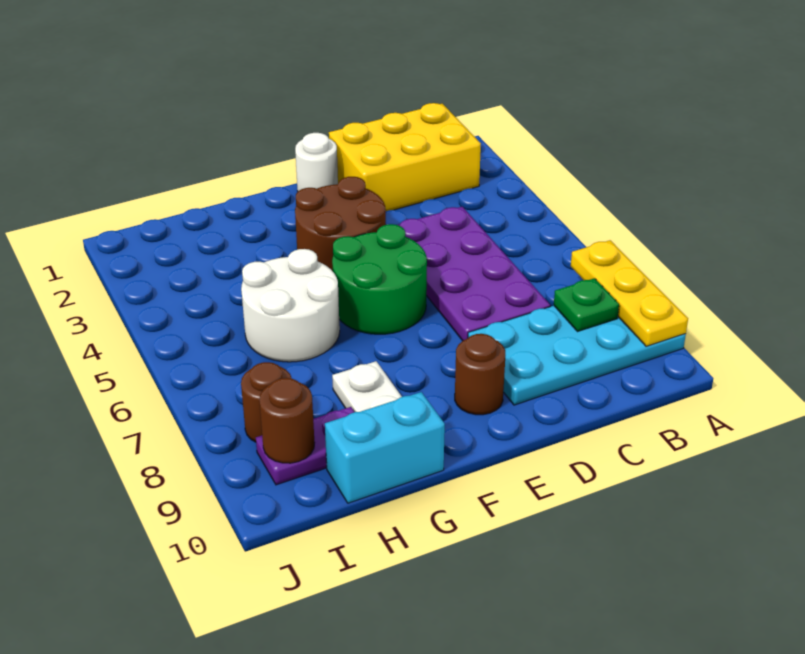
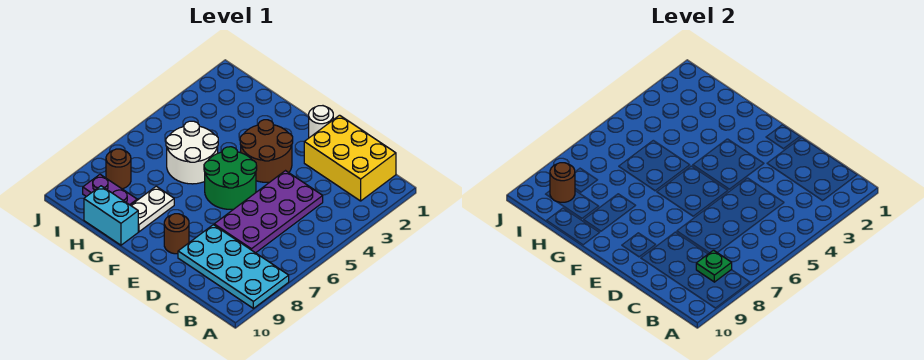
yellow plate A7:A9 level 2 -> none

